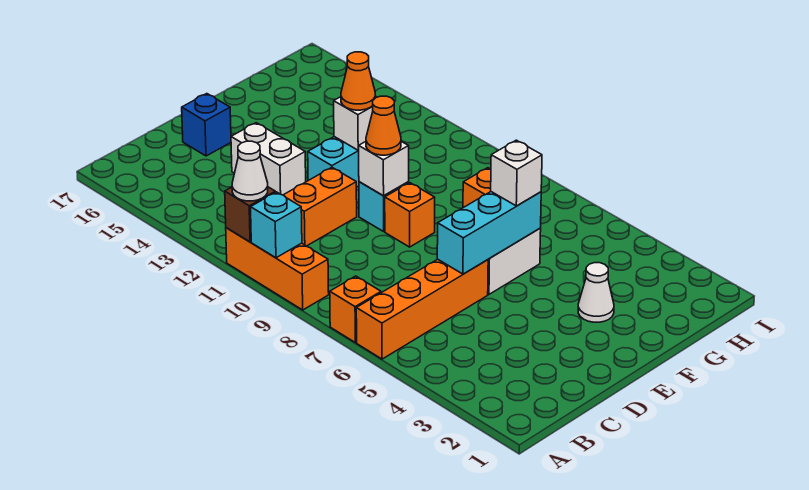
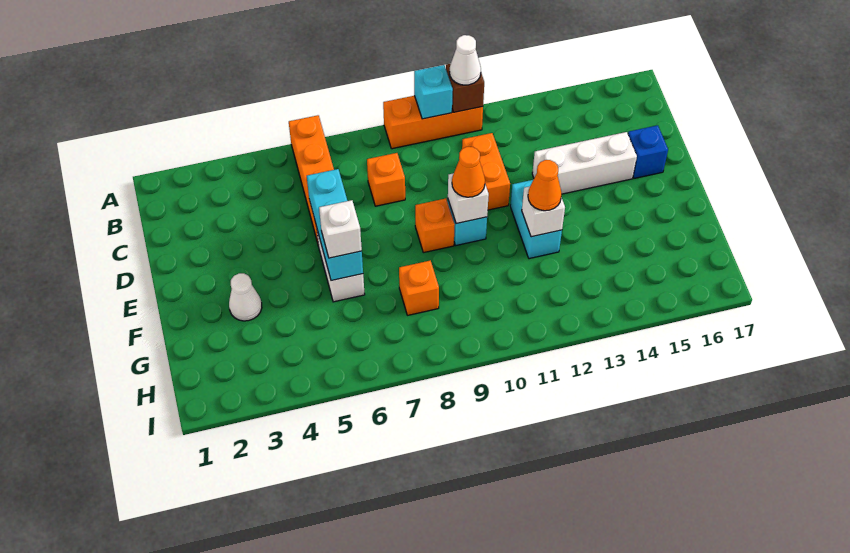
orange brick A7 level 1 -> orange brick C8 level 1
white brick D13:D14 level 1 -> white brick D13:D15 level 1

